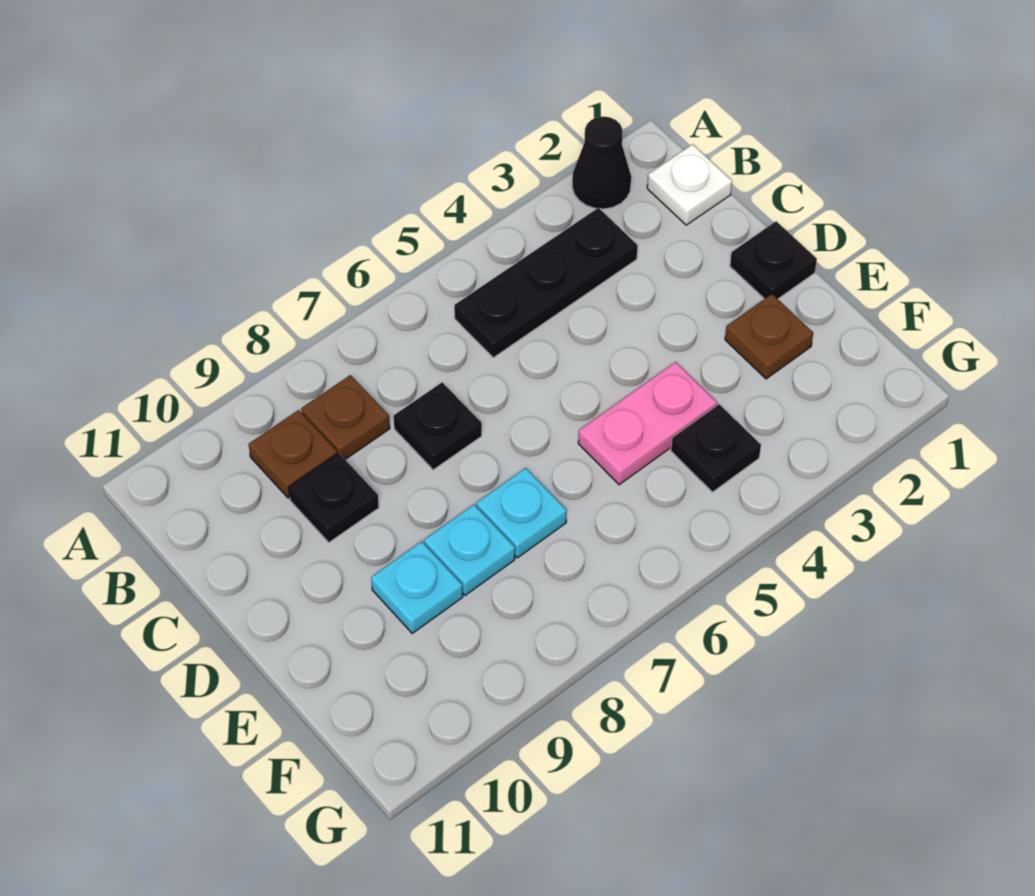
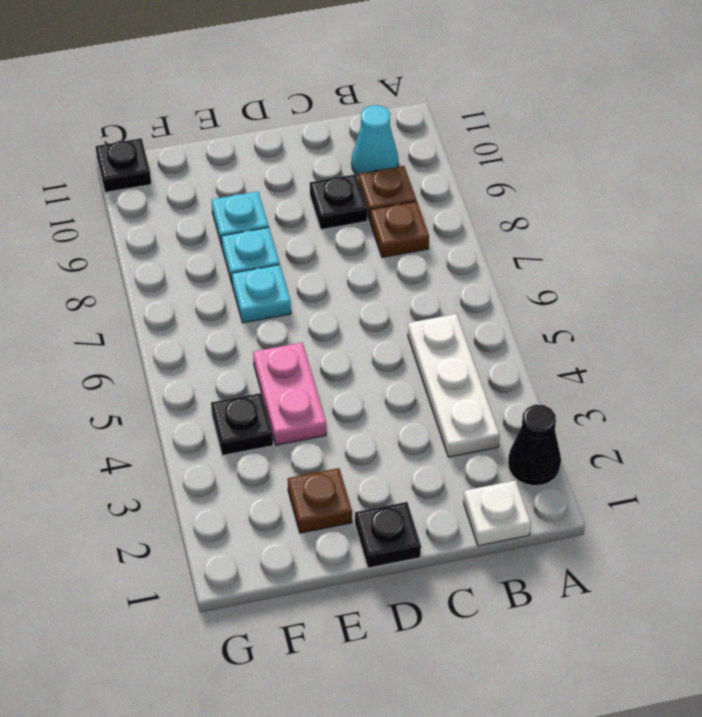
black plate B3:B5 level 1 -> white plate B3:B5 level 1
none -> cyan cone B10 level 1
black plate C7 level 1 -> black plate G11 level 1

